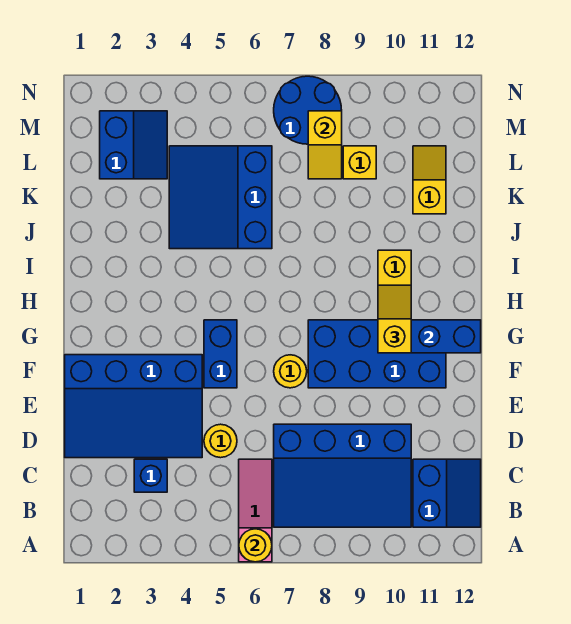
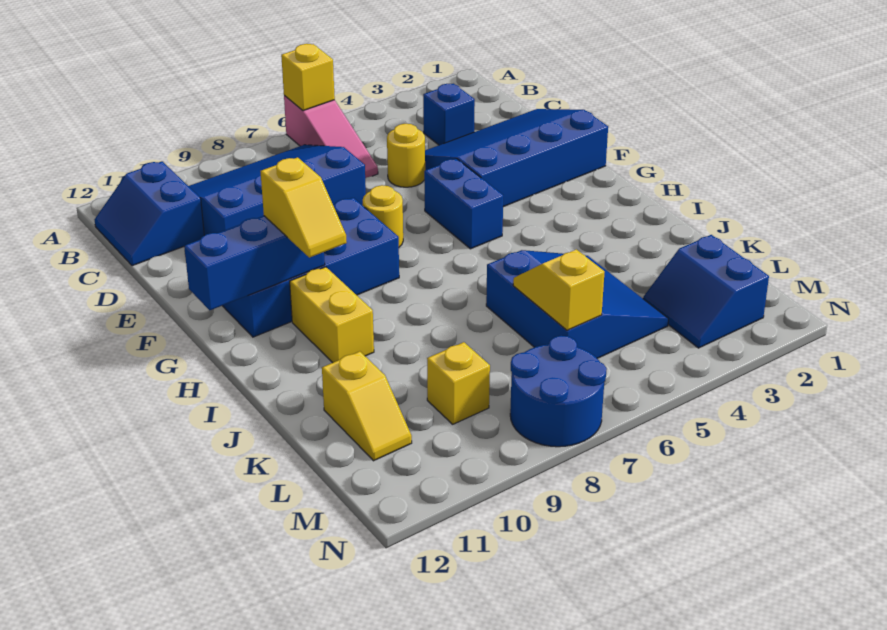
yellow round brick A6 level 2 -> yellow brick A6 level 2
yellow slope L8:M8 level 2 top M -> yellow slope K6:L6 level 2 top L

